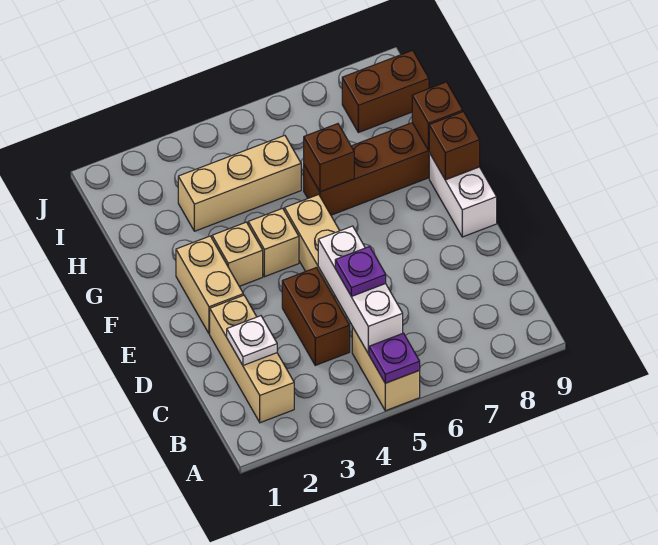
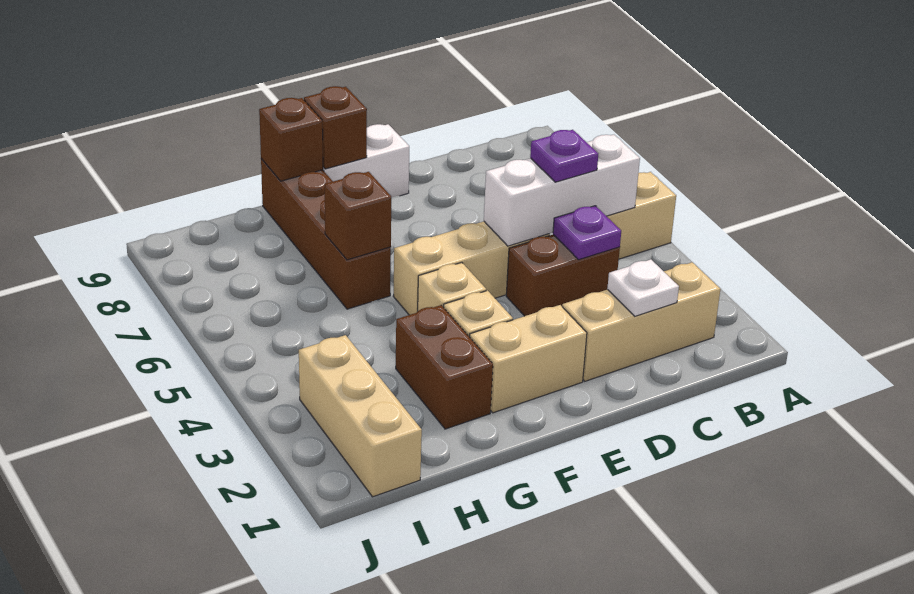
purple plate A5 level 2 -> purple plate C4 level 2
tan brick H3:H5 level 1 -> tan brick I1:I3 level 1
brown brick I8:I9 level 1 -> brown brick G2:G3 level 1

